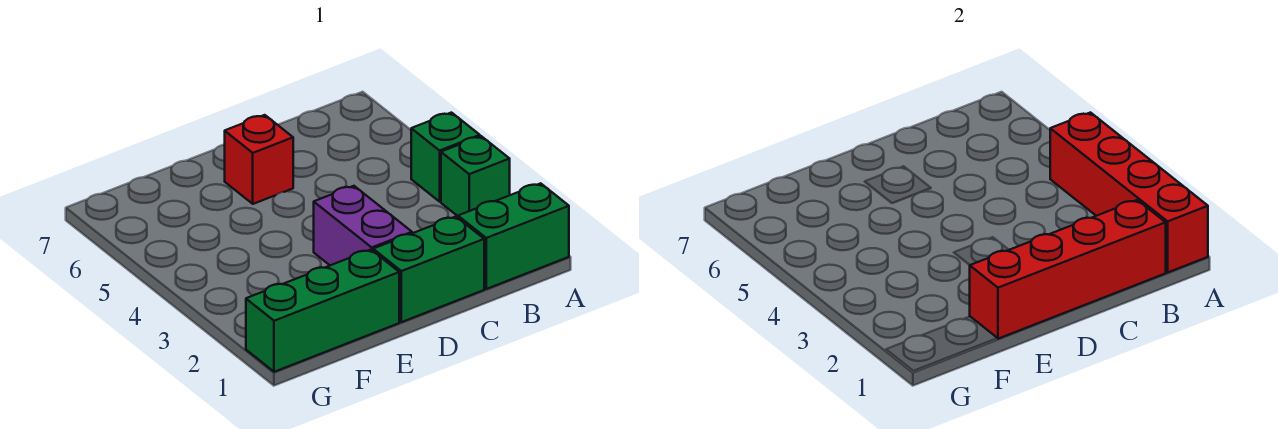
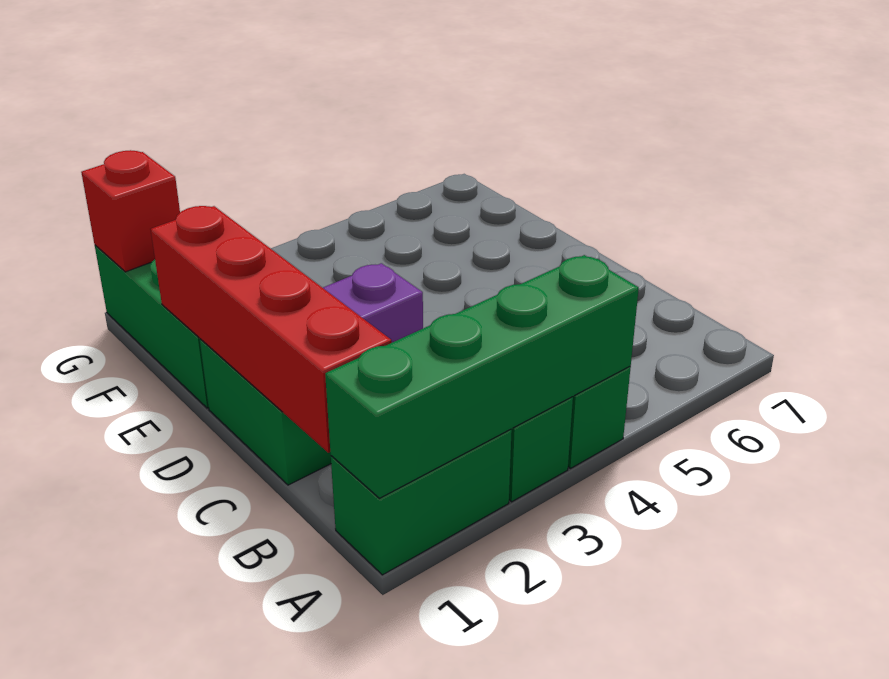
green brick A1:B1 level 1 -> green brick A1:A2 level 1
red brick A1:A4 level 2 -> green brick A1:A4 level 2
red brick D6 level 1 -> red brick G1 level 2

